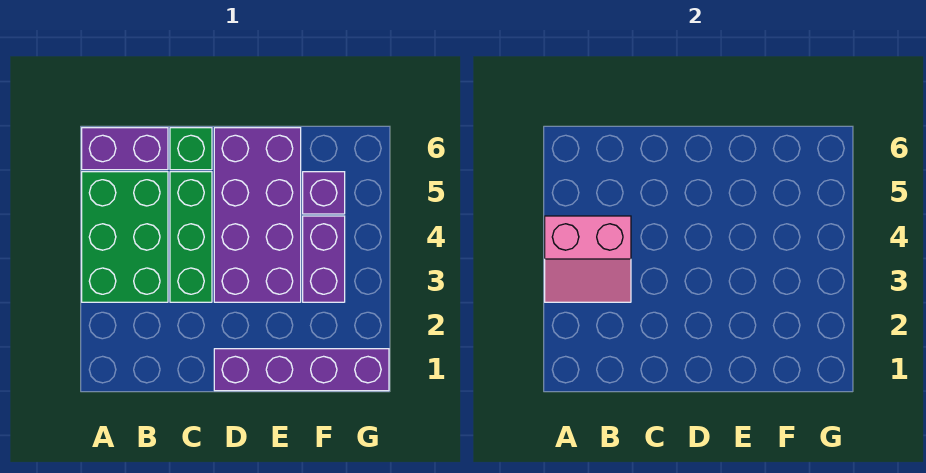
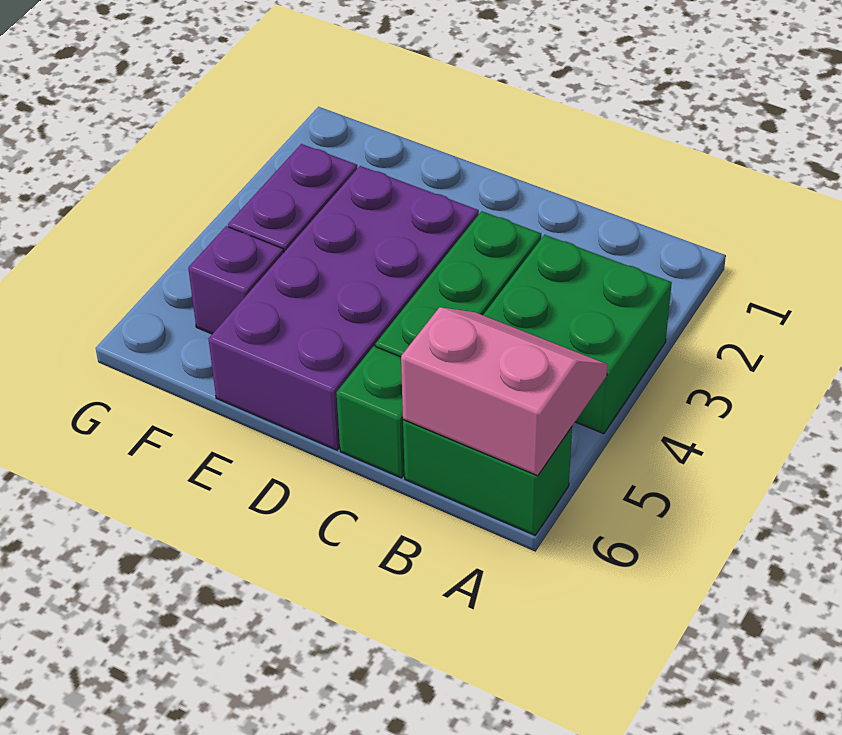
green brick A3:B5 level 1 -> green brick A3:B4 level 1
pink slope A3:B4 level 2 top 4 -> pink slope A5:B6 level 2 top 6
purple brick A6:B6 level 1 -> green brick A6:B6 level 1
purple brick D1:G1 level 1 -> none

